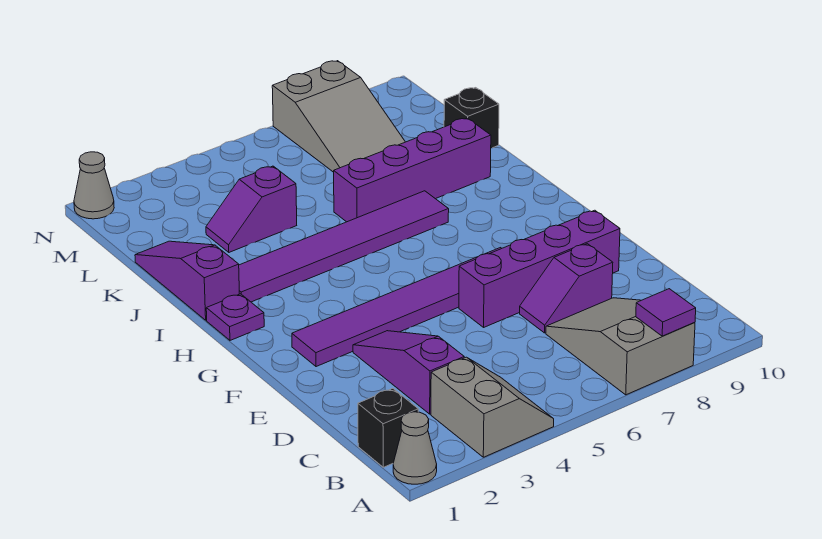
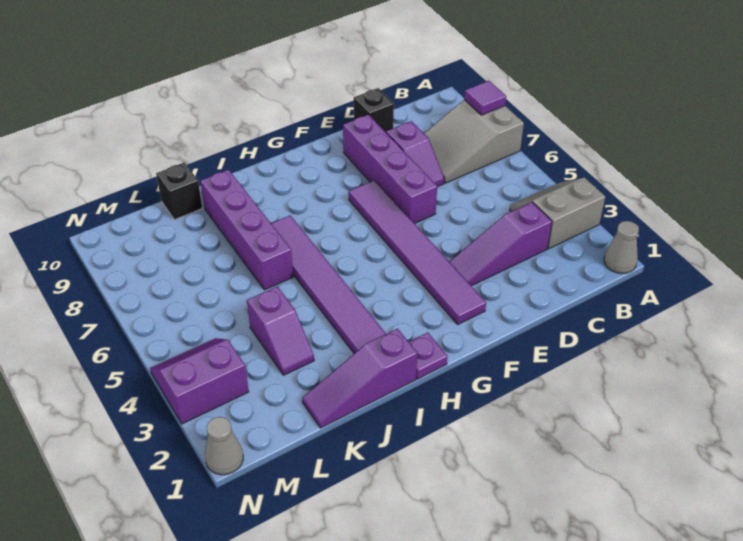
black brick B1 level 1 -> black brick D10 level 1
grey slope L7:N8 level 1 top N -> none
none -> purple slope M3:N4 level 1 top 3

